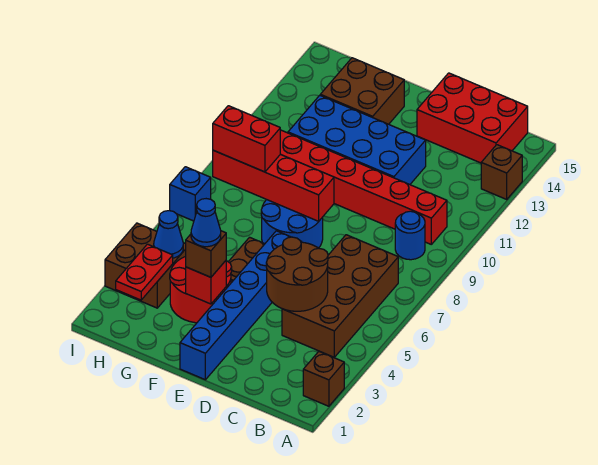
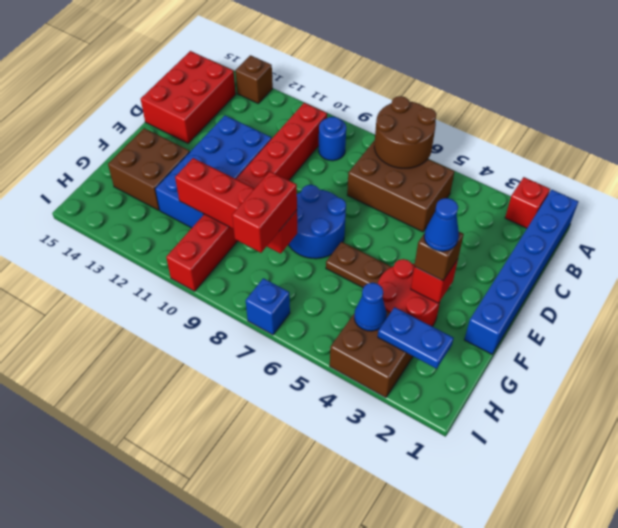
brown brick A2 level 1 -> red brick A2 level 1
brown brick B4:C7 level 1 -> brown brick B5:C7 level 1
brown round brick C4:D5 level 2 -> brown round brick A6:B7 level 2
blue brick E1:E6 level 1 -> blue brick A1:F1 level 1
red brick E8:H8 level 2 -> red brick G8:G11 level 2
red plate H2:H3 level 2 -> blue plate H2:H3 level 2

